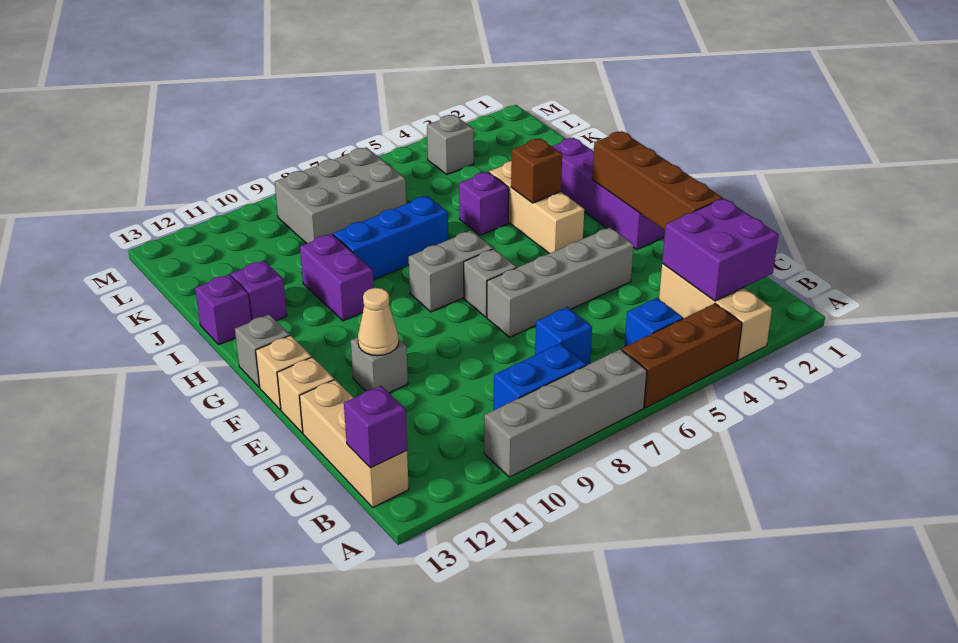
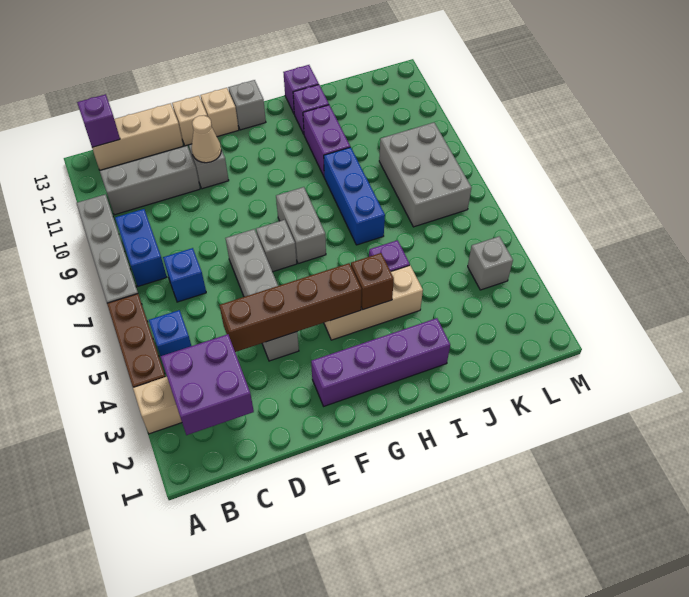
none -> grey brick B11:D11 level 1
brown brick D2:G2 level 2 -> brown brick D4:G4 level 2
purple brick H10:I10 level 1 -> purple brick I10:I11 level 1

